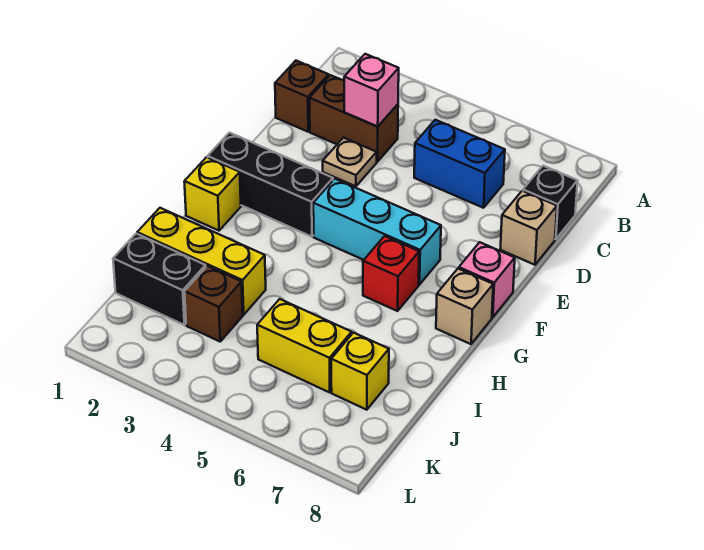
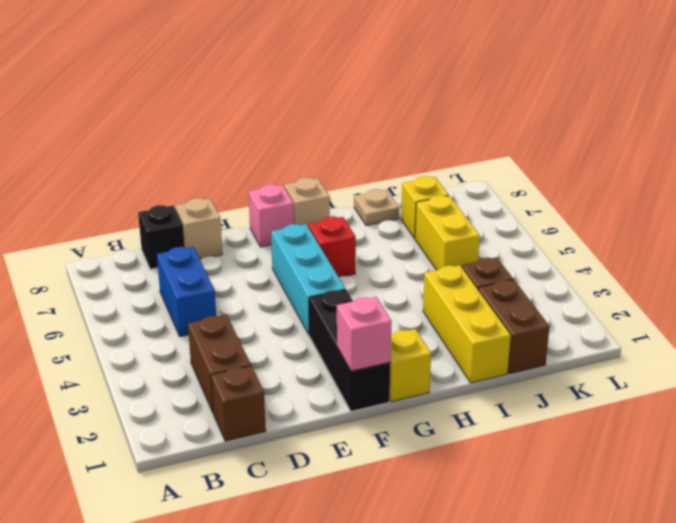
pink brick C3 level 2 -> pink brick F1 level 2
tan plate D3 level 1 -> tan plate I8 level 1
black brick J1:J2 level 1 -> brown brick J1:J2 level 1

